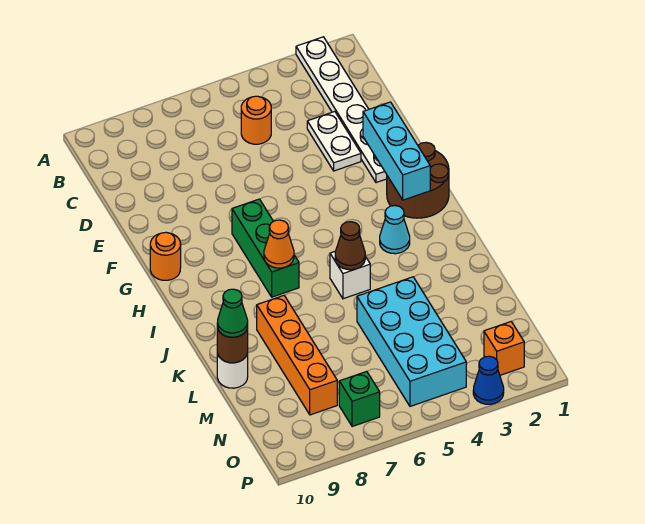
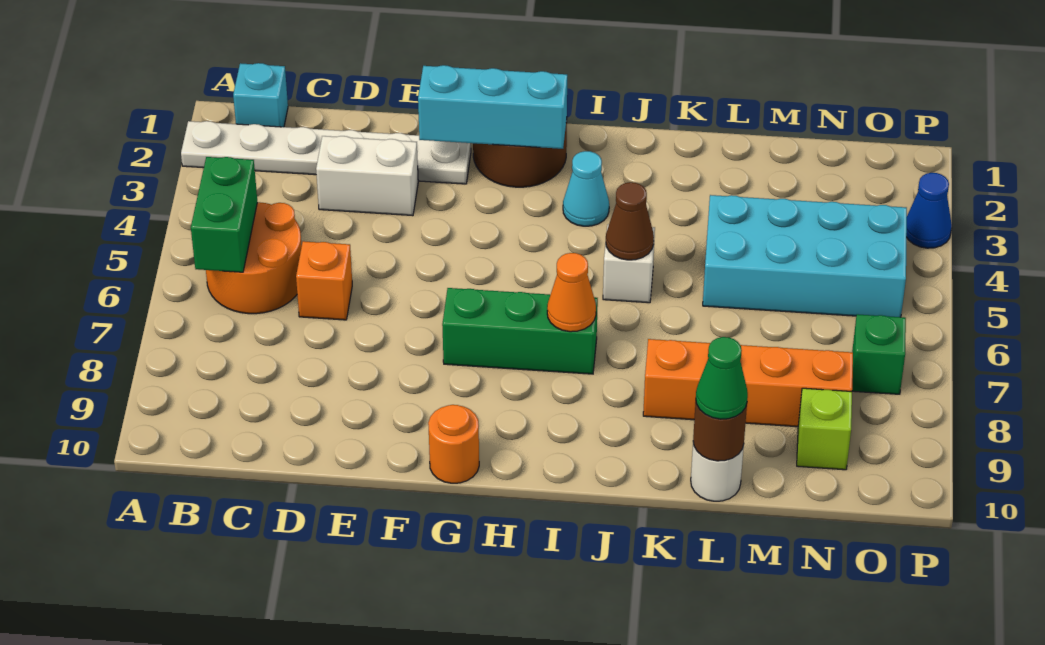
none -> cyan brick B1 level 1
none -> green brick B5:B6 level 2
orange round brick C5 level 1 -> orange round brick B5:C6 level 1
white plate D3:E3 level 1 -> white brick D3:E3 level 1
none -> lime brick N9 level 1
orange brick O2 level 1 -> orange brick D6 level 1

